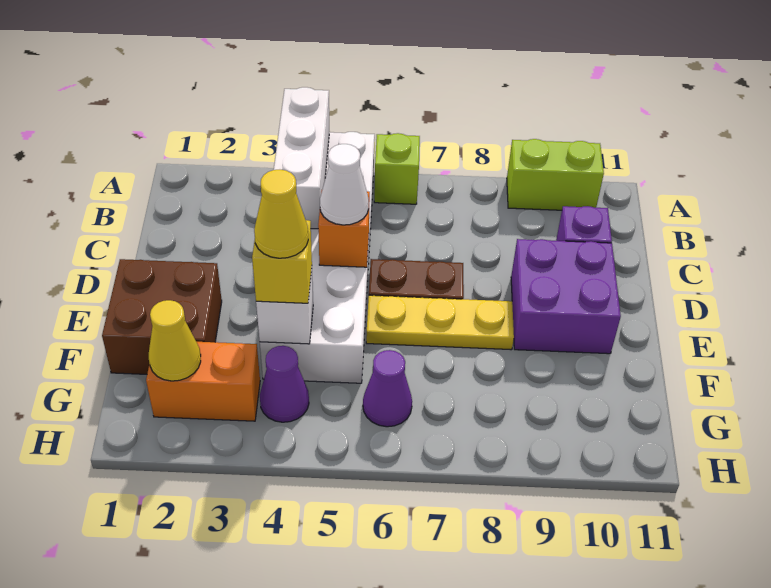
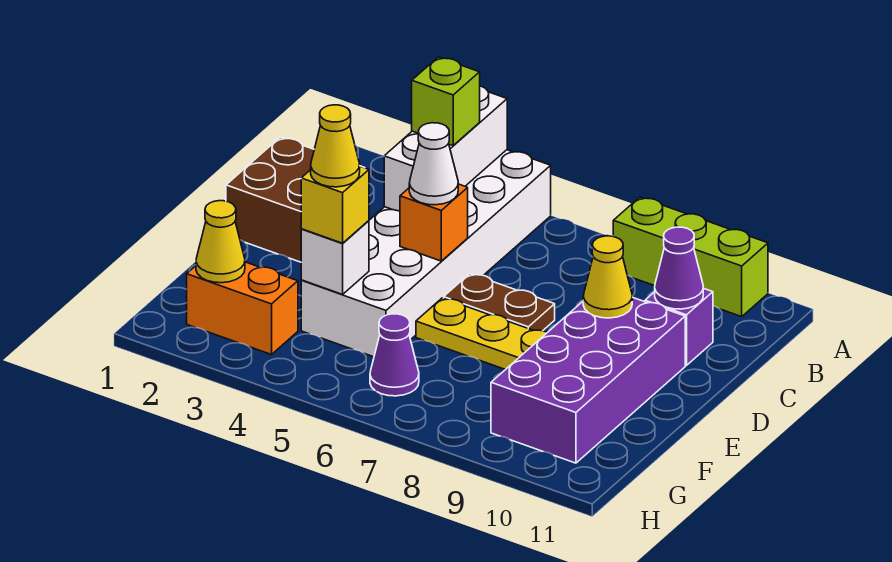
lime brick A6 level 1 -> lime brick B4 level 3
lime brick A9:A10 level 1 -> lime brick A8:A10 level 1
purple brick D9:E10 level 1 -> purple brick D9:G10 level 1
none -> yellow cone D9 level 2
brown brick E1:F2 level 1 -> brown brick C1:D2 level 1
purple cone G4 level 1 -> purple cone C10 level 2

